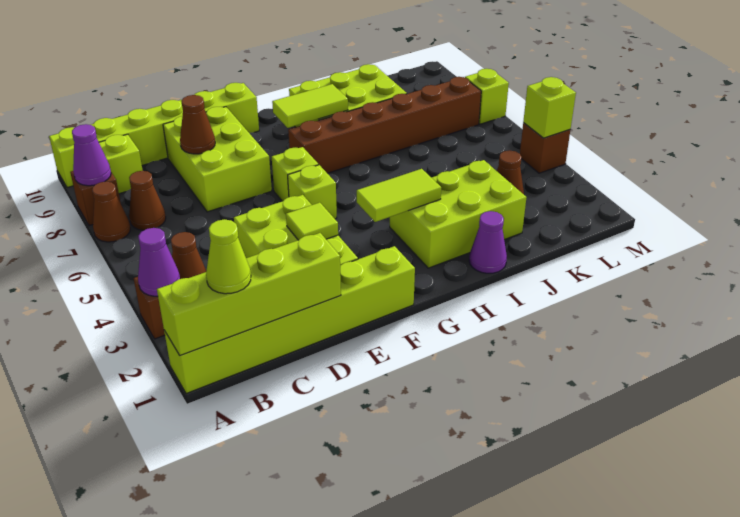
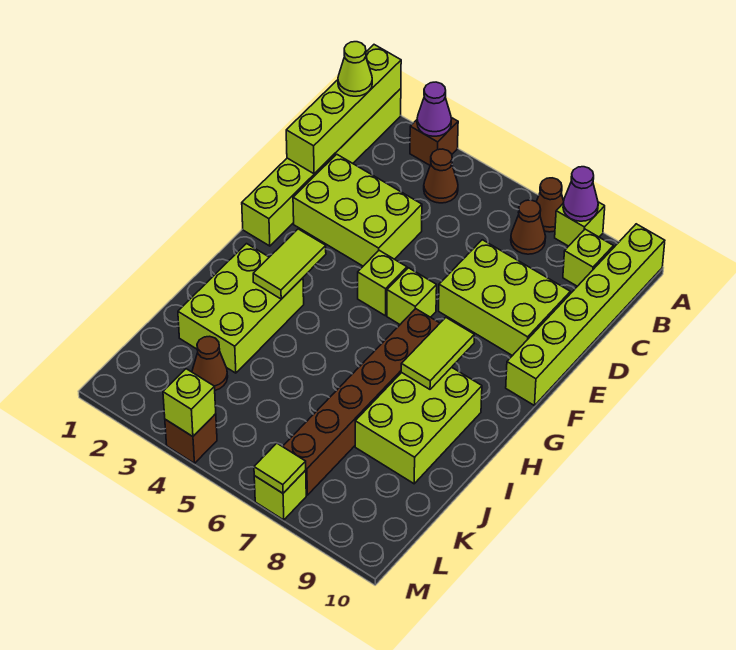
brown brick A8 level 1 -> lime brick A8 level 1
brown cone D8 level 2 -> none
lime tile E3 level 2 -> lime tile M7 level 2
purple cone I1 level 1 -> none

